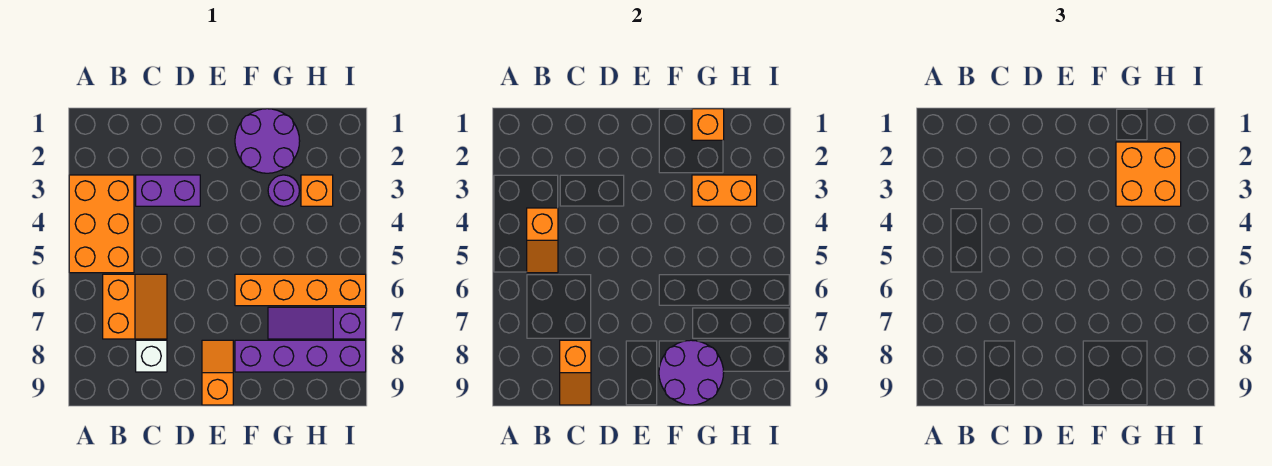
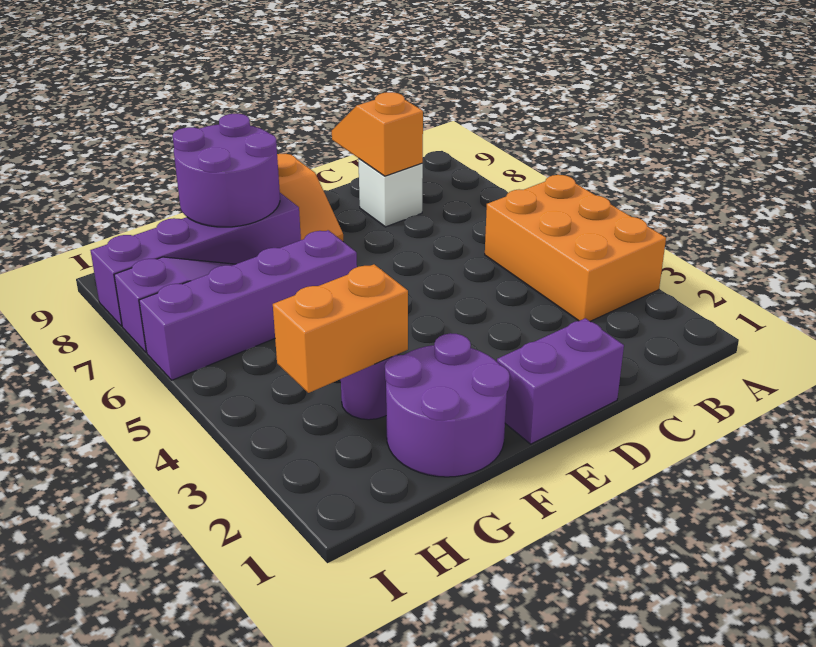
orange slope B4:B5 level 2 top 4 -> none
orange slope B6:C7 level 1 top B -> none
purple brick C3:D3 level 1 -> purple brick D1:E1 level 1
orange brick F6:I6 level 1 -> purple brick F6:I6 level 1
orange brick G1 level 2 -> none
orange brick G2:H3 level 3 -> none
orange brick H3 level 1 -> none

